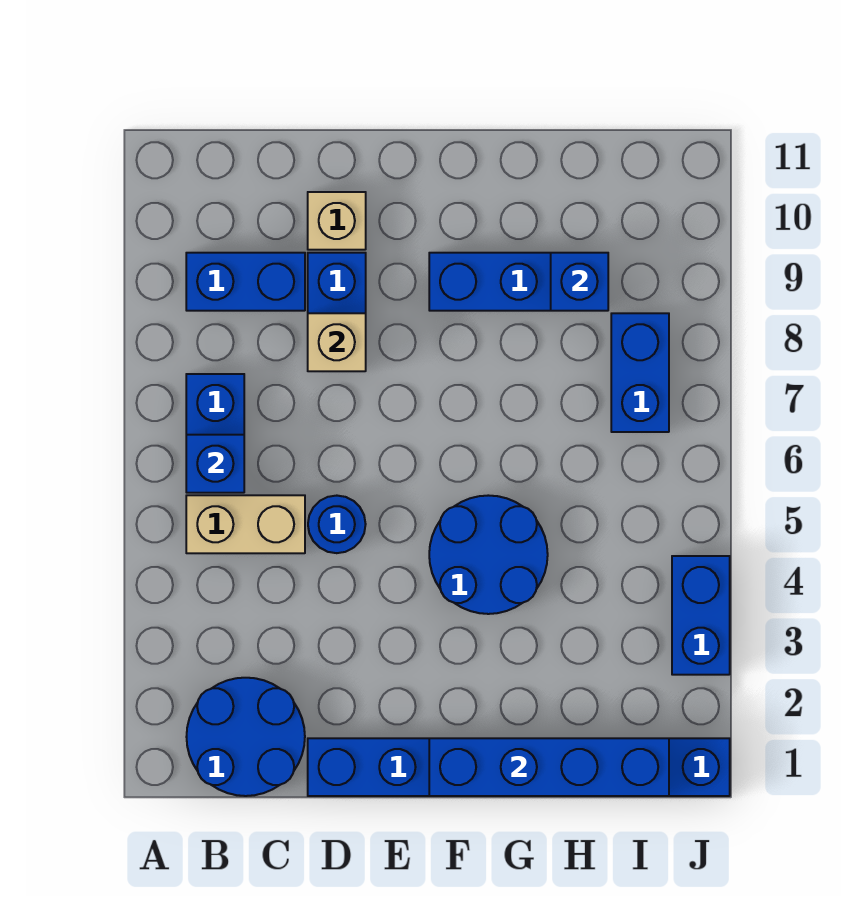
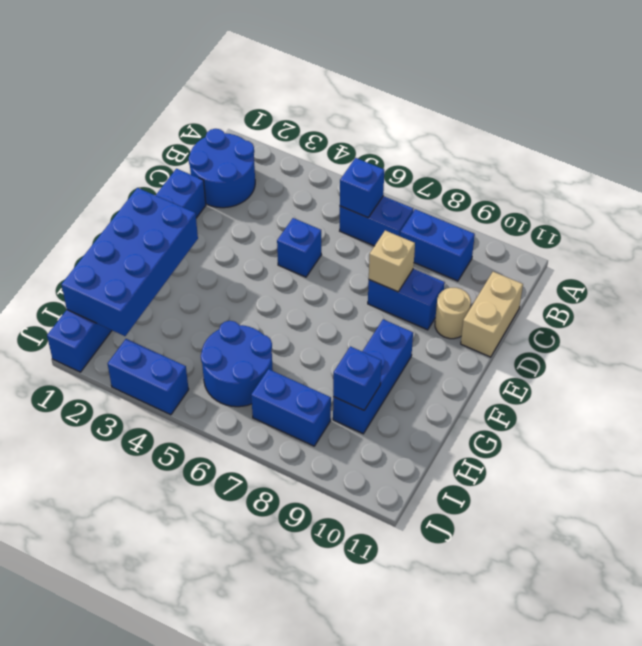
tan brick B5:C5 level 1 -> tan brick C11:D11 level 1
blue brick B9:C9 level 1 -> blue brick B8:B9 level 1
blue round brick D5 level 1 -> blue brick D5 level 1
tan brick D10 level 1 -> tan round brick D10 level 1
blue brick F1:I1 level 2 -> blue brick F1:I2 level 2
blue round brick F4:G5 level 1 -> blue round brick H5:I6 level 1

